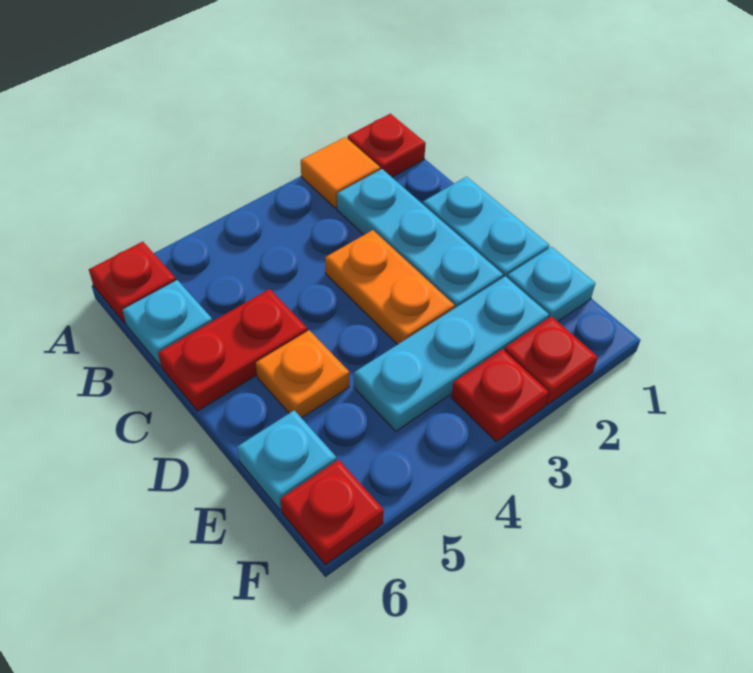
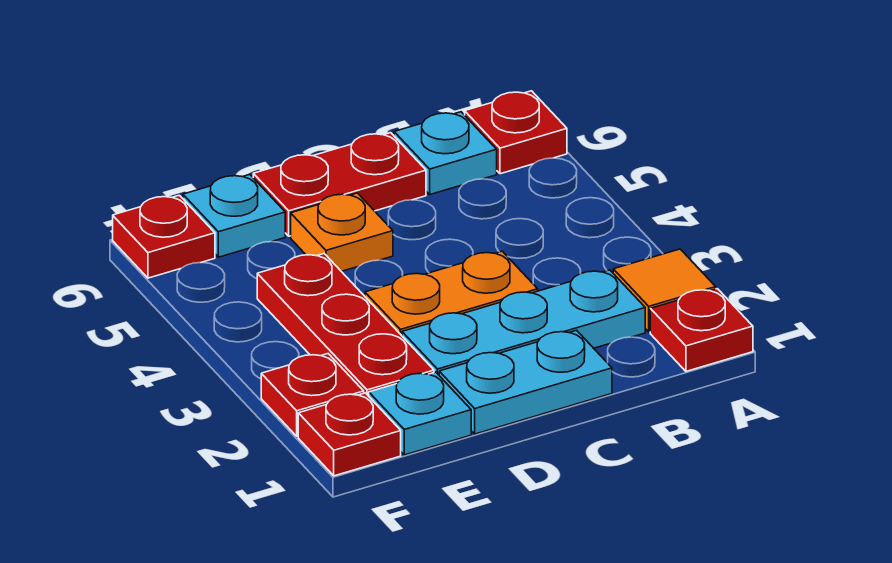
red plate C5:C6 level 1 -> red plate C6:D6 level 1
cyan plate E2:E4 level 1 -> red plate E2:E4 level 1
red plate F3 level 1 -> red plate F1 level 1

